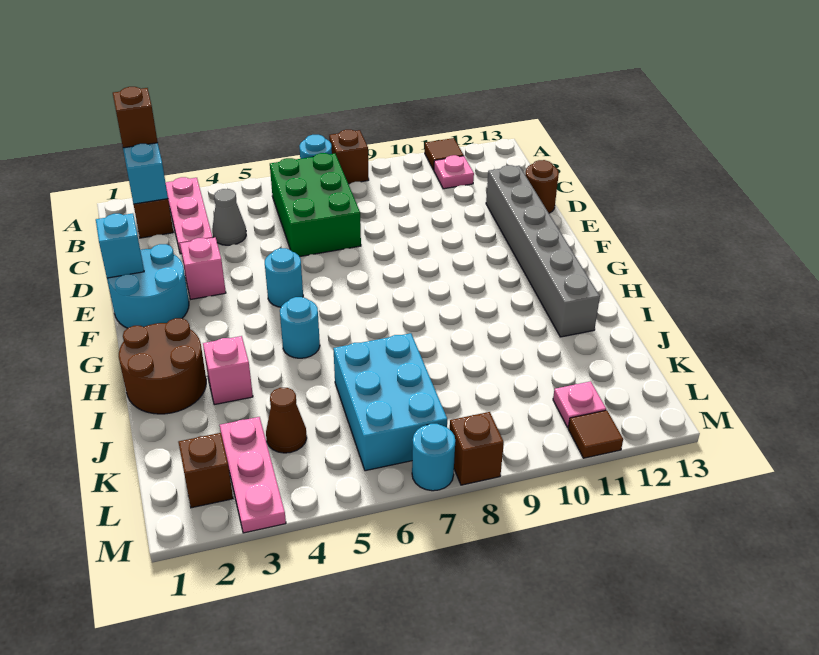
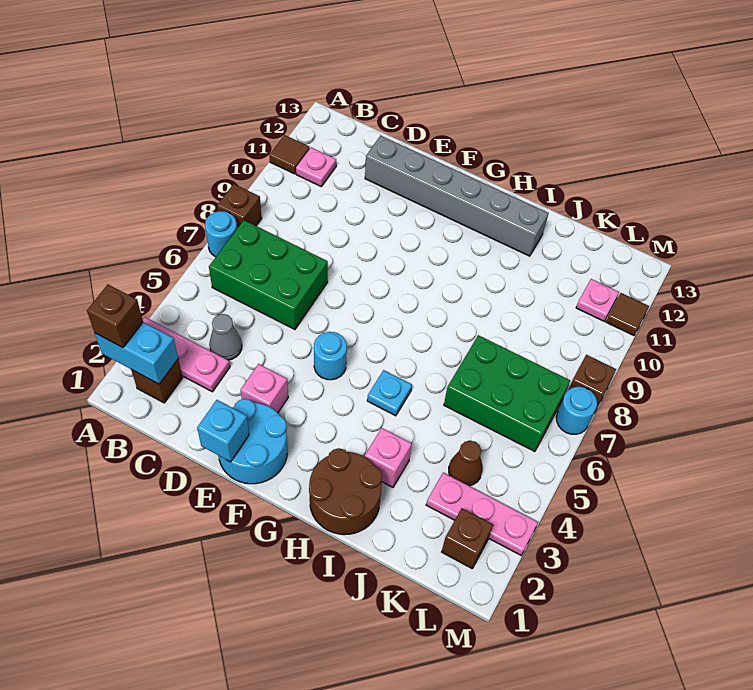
brown round brick D13 level 1 -> none
cyan round brick H5 level 1 -> cyan plate H5 level 1
cyan brick J6:L7 level 1 -> green brick J6:L7 level 1

